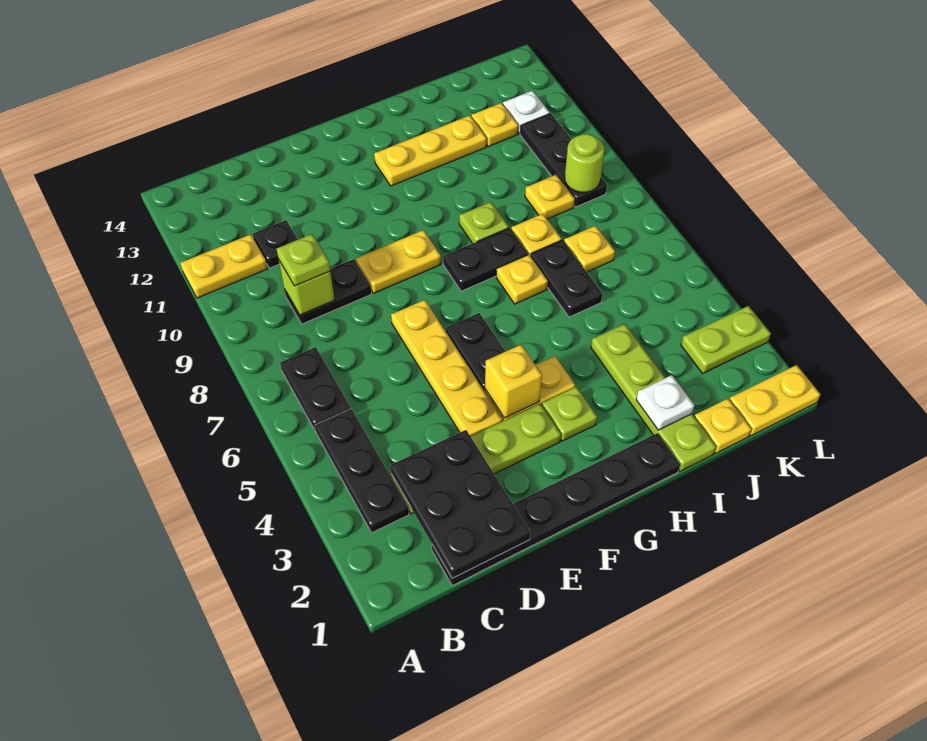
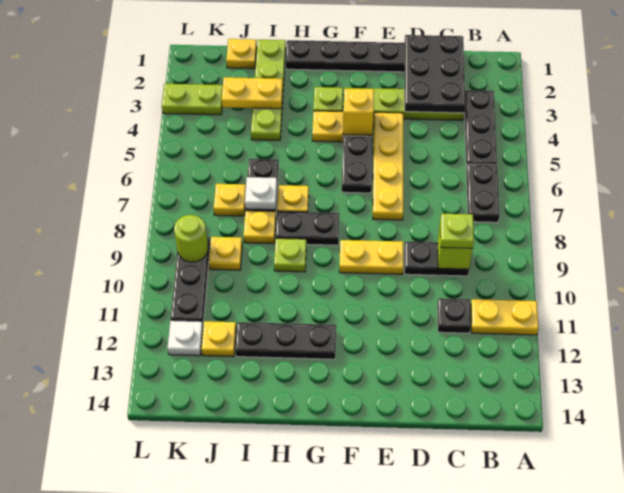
yellow plate G12:I12 level 1 -> black plate G12:I12 level 1
white plate I2 level 2 -> white plate I7 level 2
yellow plate K1:L1 level 1 -> yellow plate I3:J3 level 2

